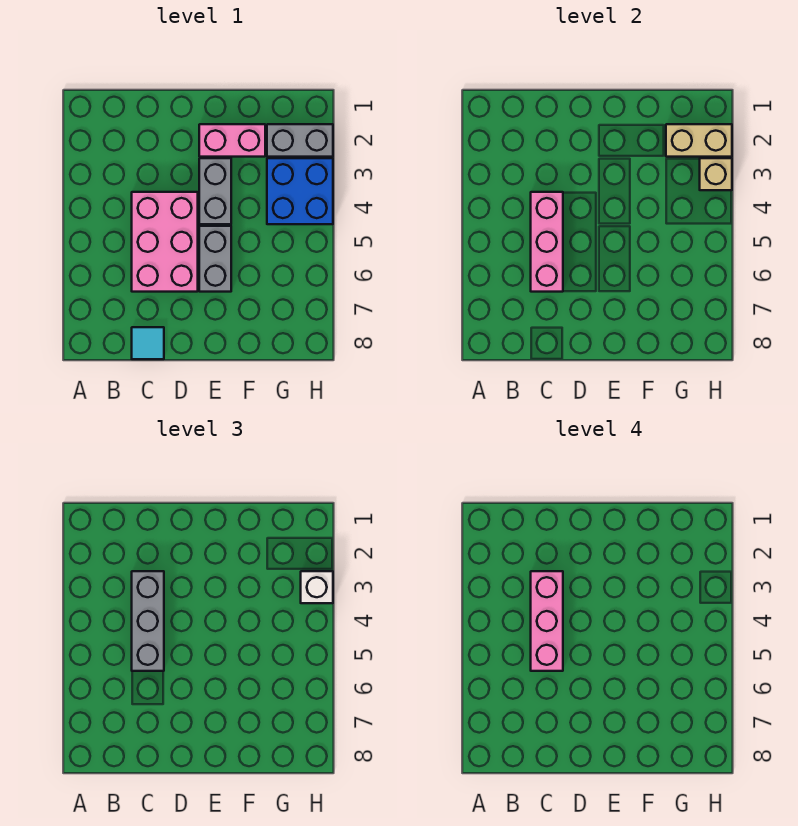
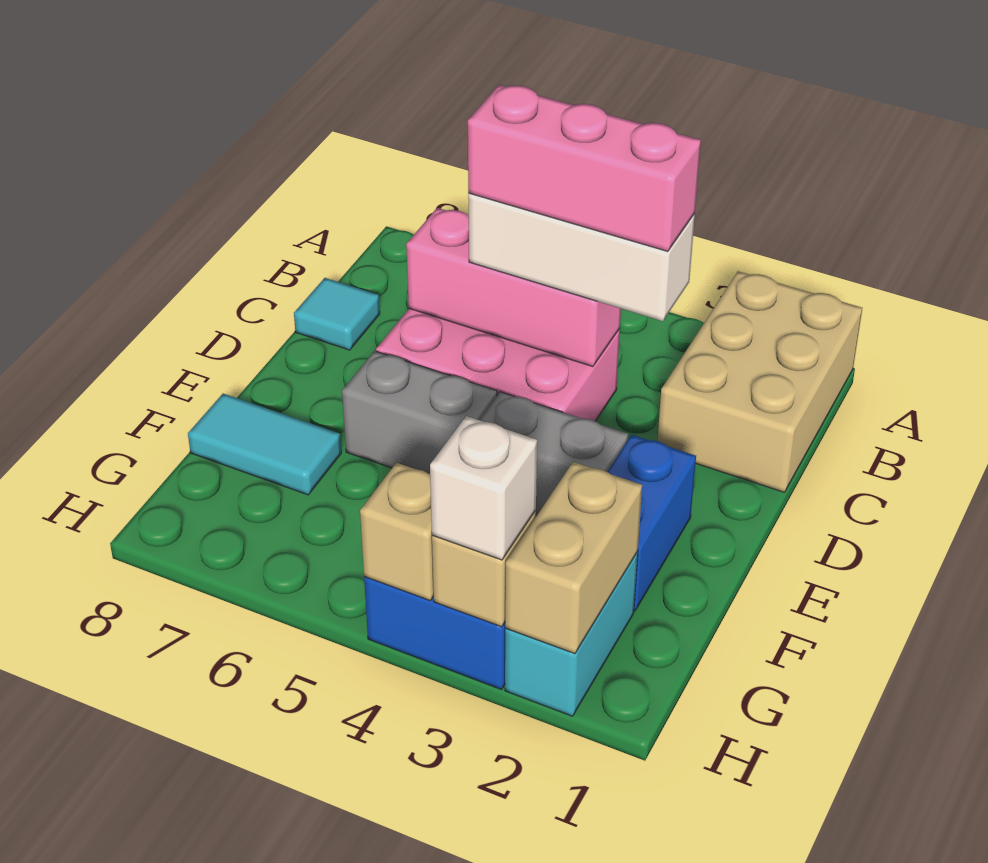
none -> tan brick A1:C2 level 1
grey brick C3:C5 level 3 -> white brick C3:C5 level 3
pink brick E2:F2 level 1 -> blue brick E2:F2 level 1
none -> cyan tile F7:F8 level 1
grey brick G2:H2 level 1 -> cyan brick G2:H2 level 1
none -> tan brick H4 level 2

